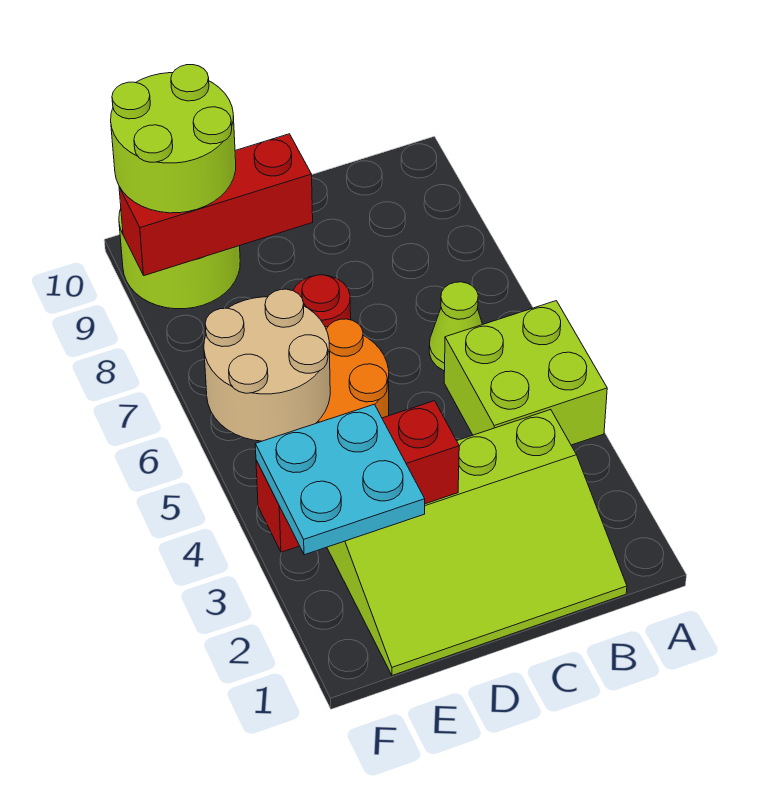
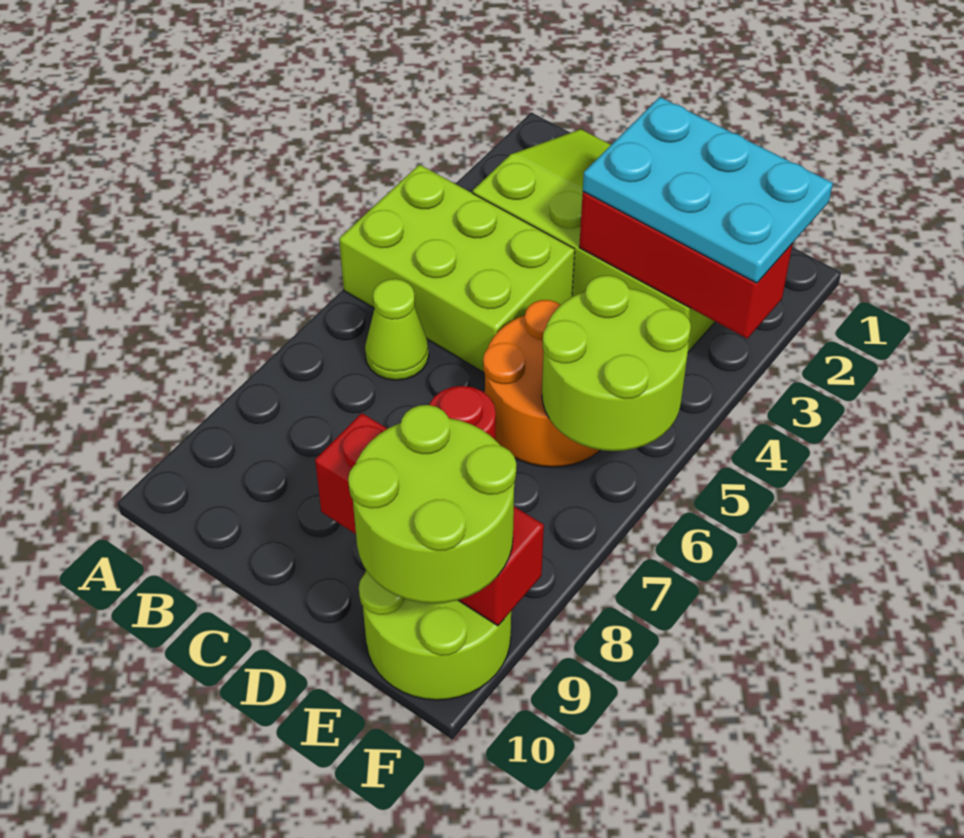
lime brick A4:B5 level 1 -> lime brick A4:C5 level 1
cyan plate E2:F3 level 3 -> cyan plate D2:F3 level 3
tan round brick E5:F6 level 2 -> lime round brick E5:F6 level 2

